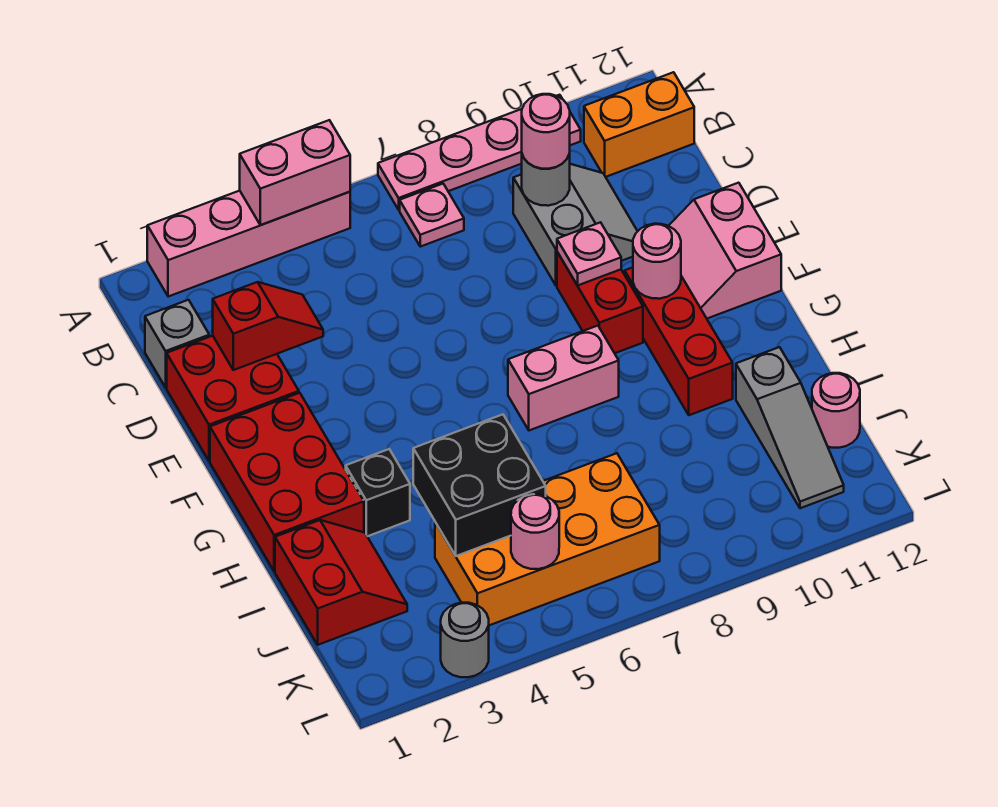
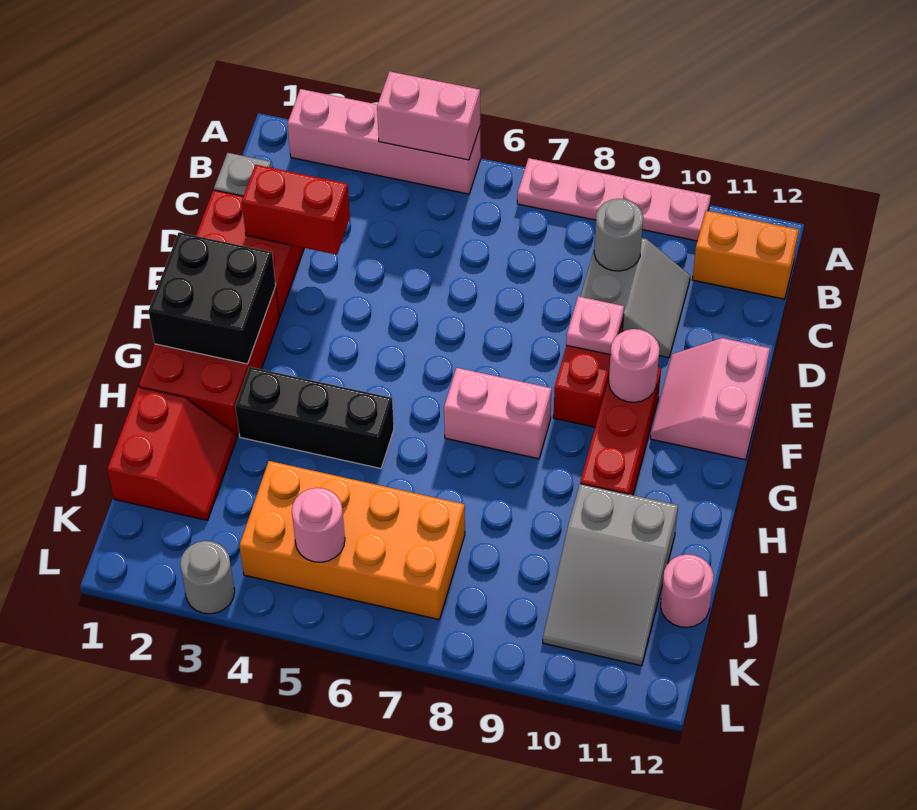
pink plate B7 level 1 -> none
pink round brick C9 level 3 -> none
red slope D2:D3 level 2 top 2 -> red brick D2:D3 level 2
black brick H3 level 1 -> black brick H3:H5 level 1
black brick I4:J5 level 2 -> black brick F1:G2 level 2
grey slope I11:K11 level 1 top I -> grey slope I10:K11 level 1 top I

